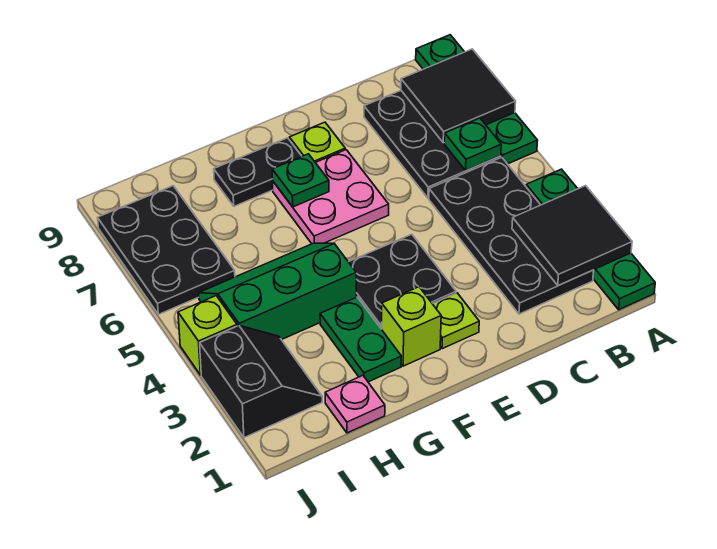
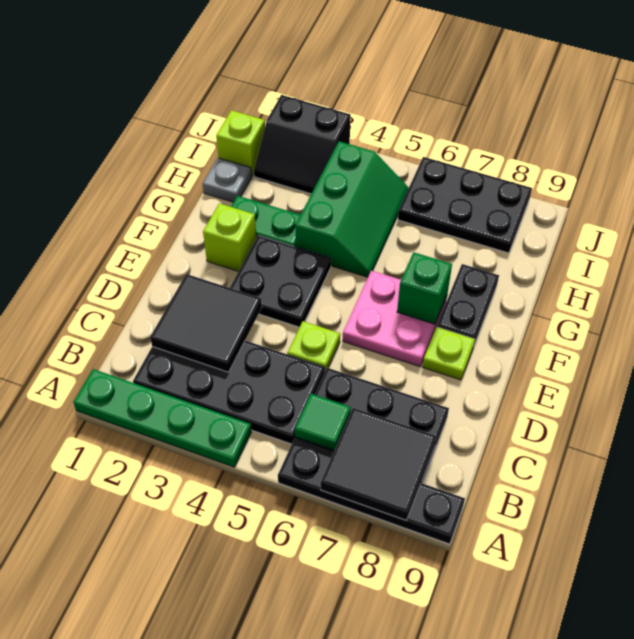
black tile A2:B3 level 2 -> black tile C2:D3 level 2
green plate A6:A9 level 1 -> black plate A6:A9 level 1
green plate B6 level 2 -> green tile B6 level 2
lime plate E2 level 1 -> lime plate D5 level 1
green plate F7 level 2 -> green brick F7 level 2
pink plate H1 level 1 -> grey plate H1 level 1
lime brick J4 level 1 -> lime brick I1 level 1

